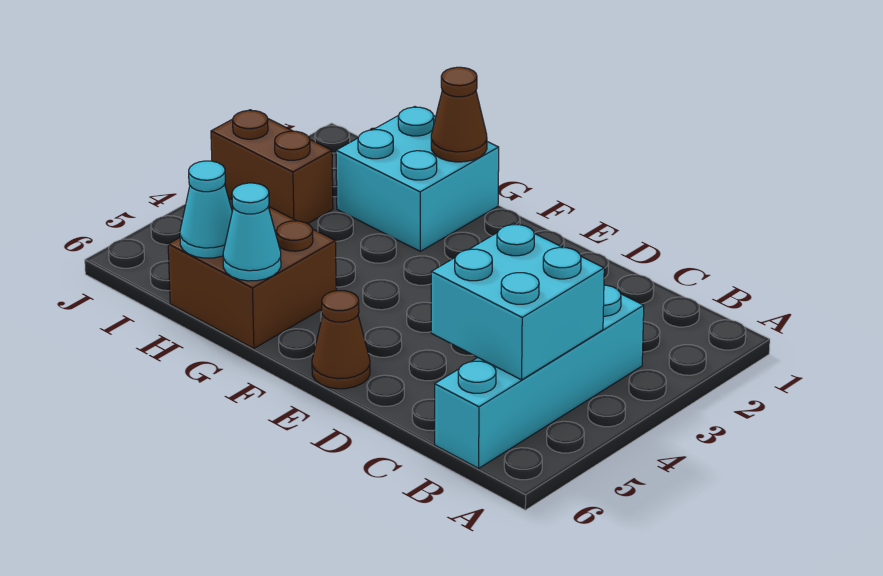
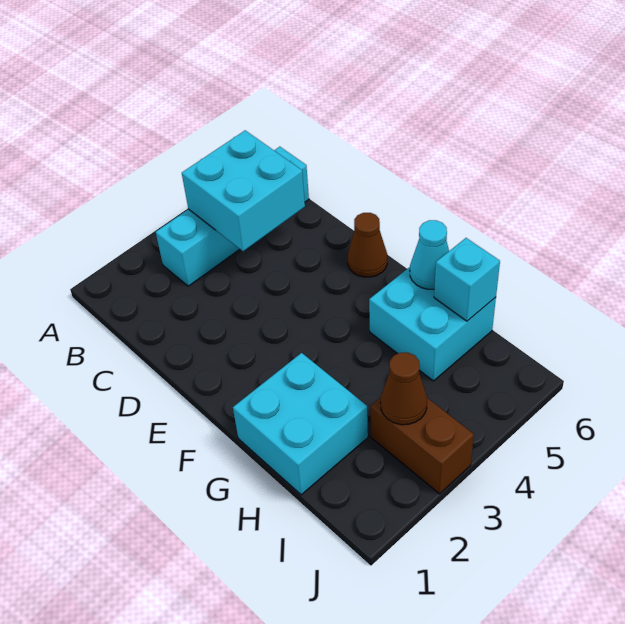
brown cone G1 level 2 -> brown cone I3 level 2
brown brick G5:H6 level 1 -> cyan brick G5:H6 level 1
cyan cone H6 level 2 -> cyan brick H6 level 2

